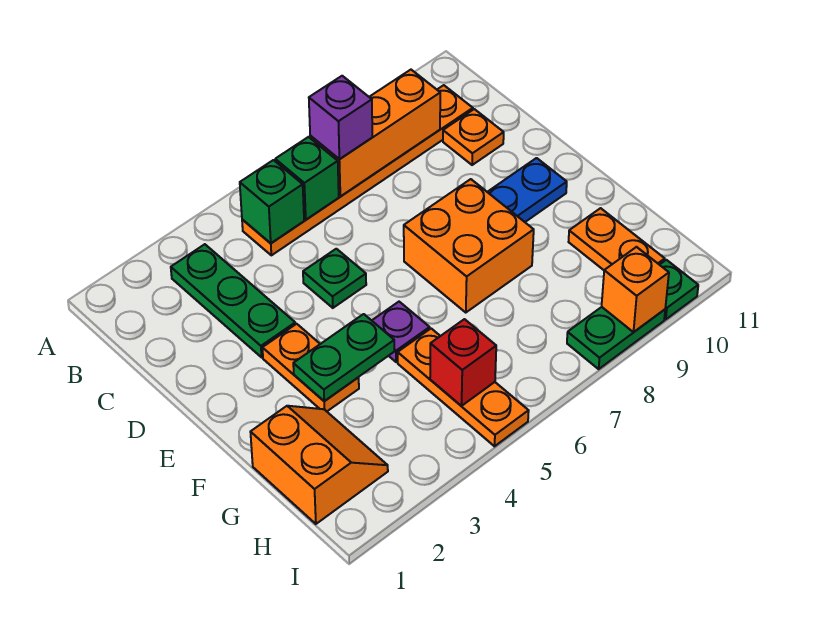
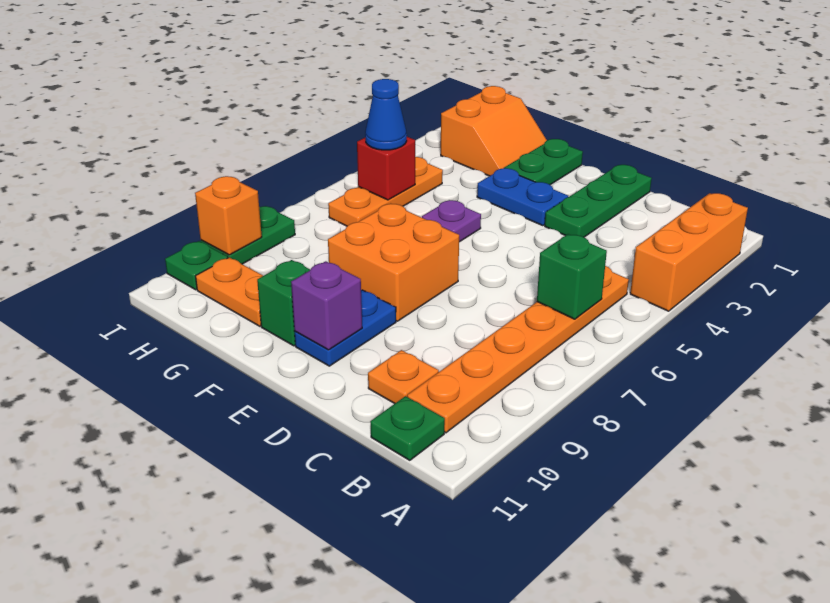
green plate B3:D3 level 1 -> green plate D1:D3 level 1
green brick B5 level 2 -> green brick F10 level 1
orange brick B7:B9 level 2 -> orange brick A2:A4 level 1
purple brick B7 level 3 -> purple brick E10 level 2
green plate D5 level 1 -> green plate B11 level 1
orange plate E3:F3 level 1 -> blue plate E3:F3 level 1
green plate F3:F4 level 2 -> green plate F1:F2 level 1
orange slope G1:H2 level 1 top 1 -> orange slope G1:H2 level 1 top H
orange plate G5:I5 level 1 -> orange plate H4:H6 level 1
none -> blue cone H5 level 3

